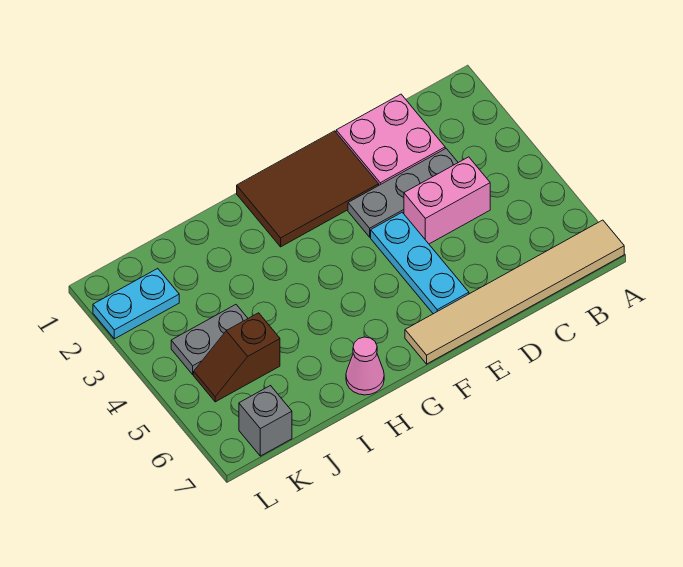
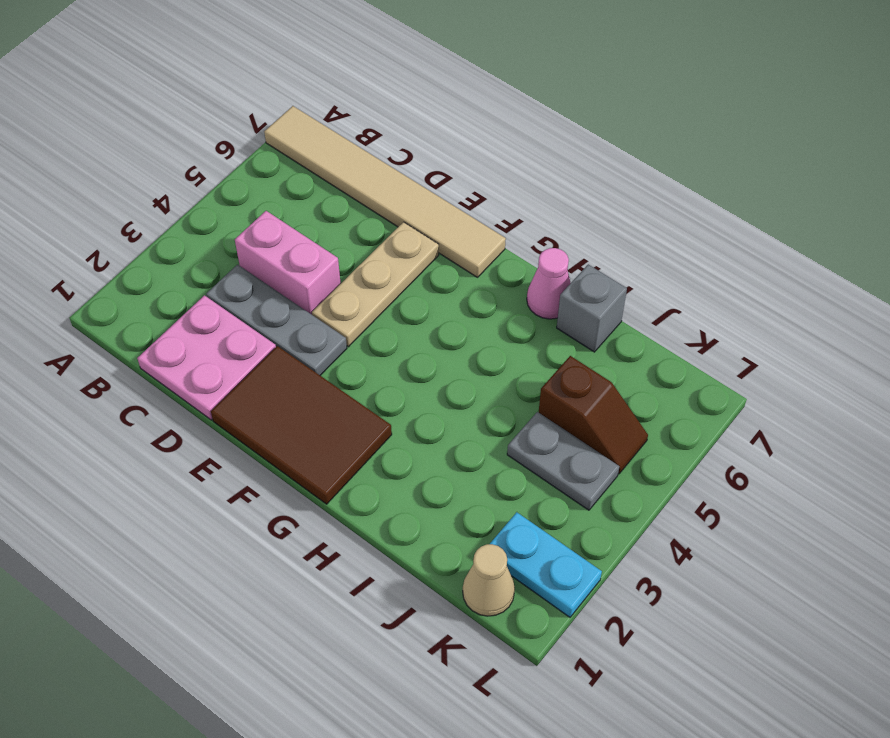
cyan plate E4:E6 level 1 -> tan plate E4:E6 level 1
none -> tan cone K1 level 1
grey brick K7 level 1 -> grey brick I7 level 1

